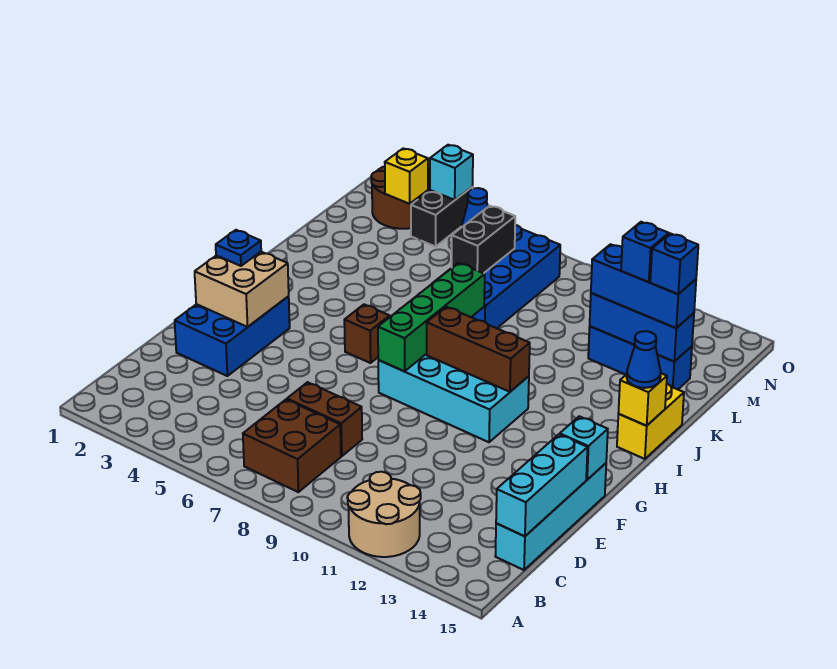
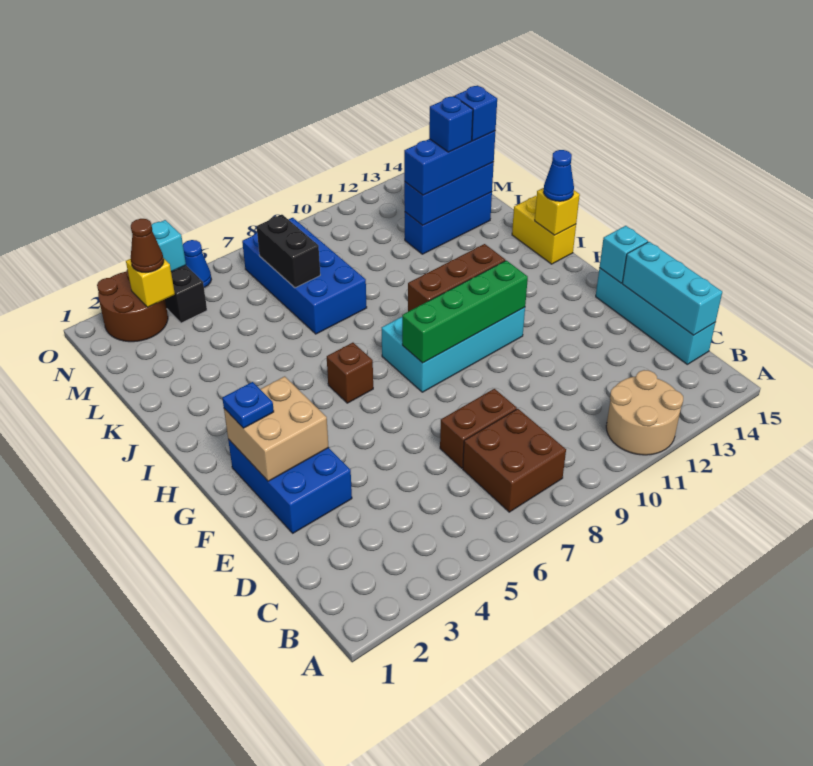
green brick G8:J8 level 2 -> green brick G8:G11 level 2
none -> brown cone N3 level 3

